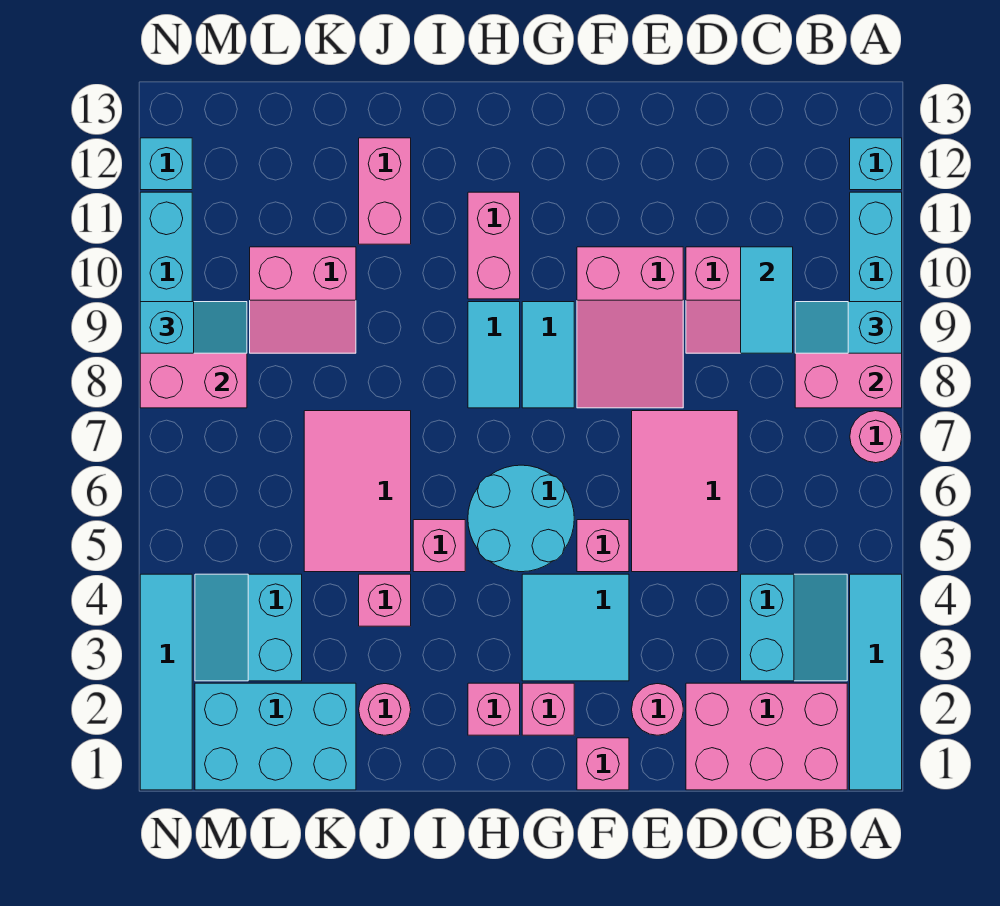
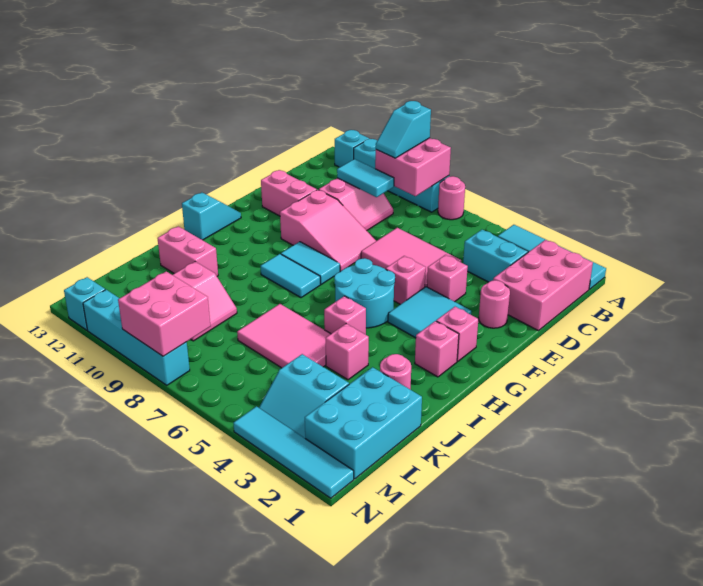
pink brick F1 level 1 -> pink brick E4 level 1
pink brick H10:H11 level 1 -> pink brick E11:E12 level 1
cyan slope M9:N9 level 3 top N -> cyan slope G13:H13 level 1 top H

